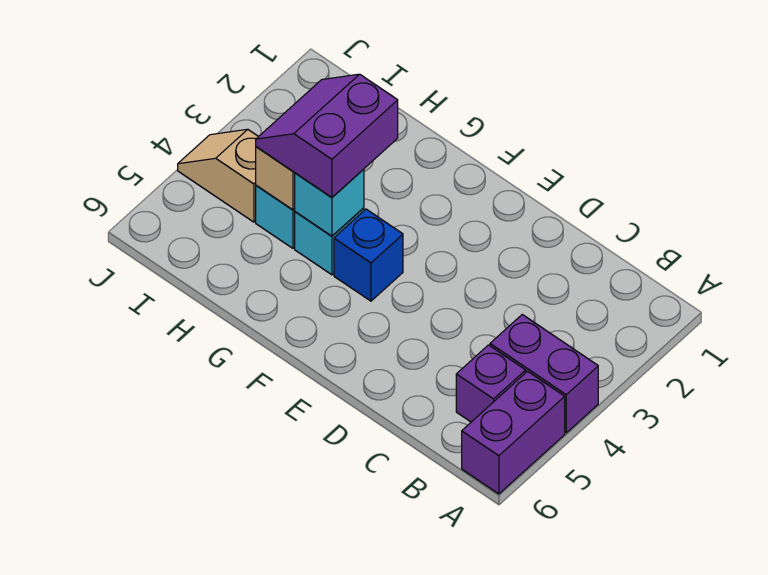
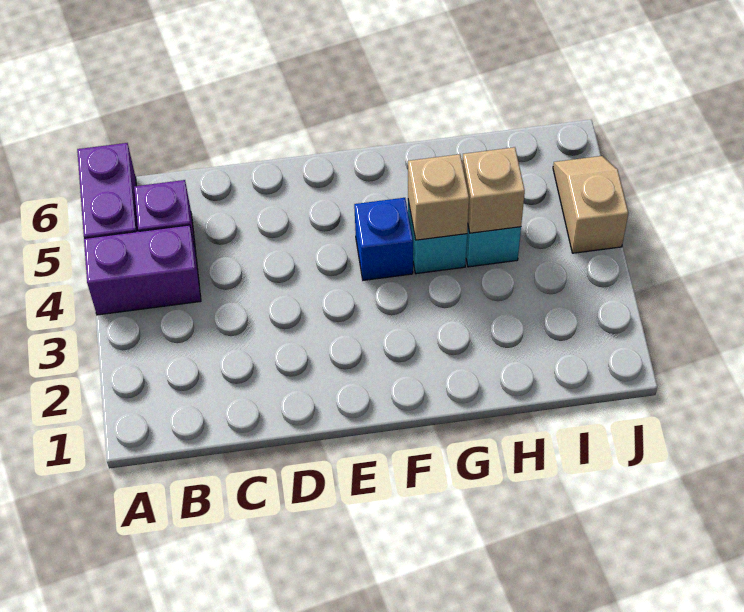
purple slope G3:H4 level 3 top G -> none
cyan brick G4 level 2 -> tan brick G4 level 2
tan slope I4:J4 level 1 top I -> tan slope J4:J5 level 1 top 4

